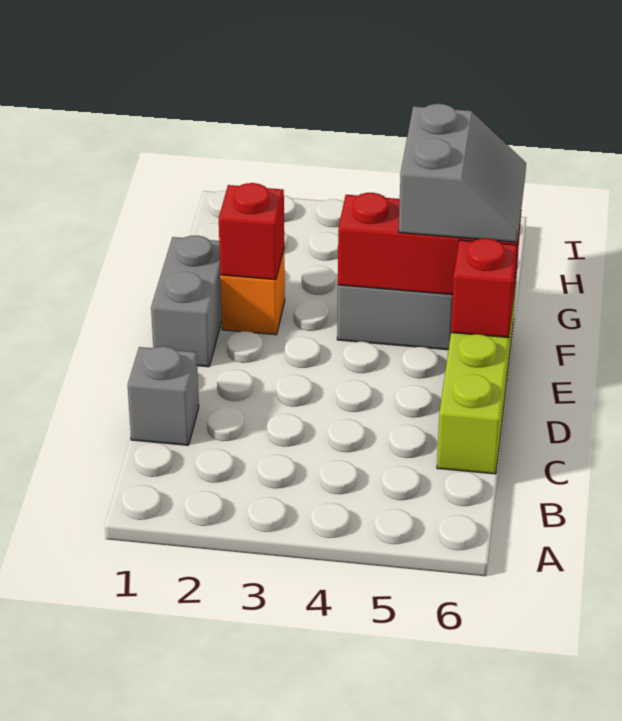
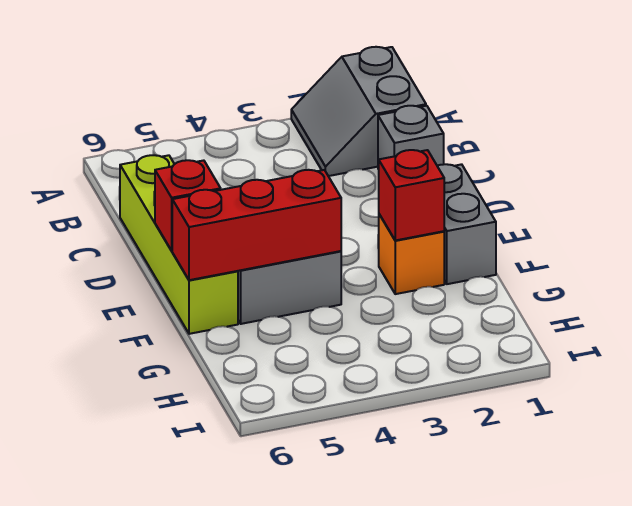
grey slope F5:G6 level 3 top 5 -> grey slope A1:B2 level 1 top 1

